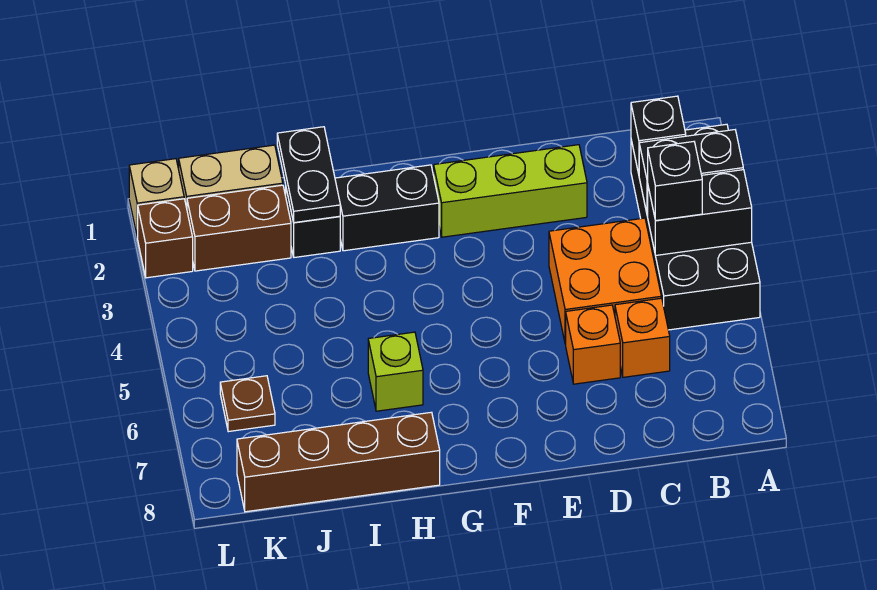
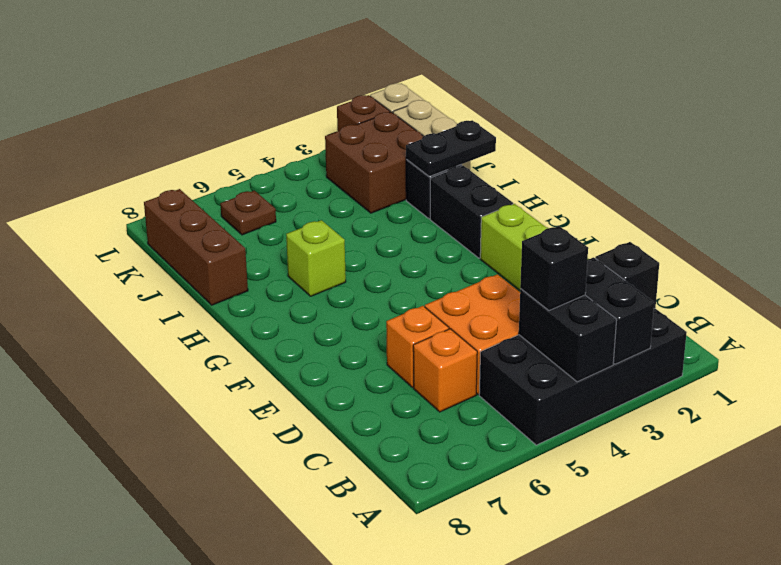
brown brick H8:K8 level 1 -> brown brick I8:K8 level 1
brown brick J2:K2 level 1 -> brown brick J2:K3 level 1

